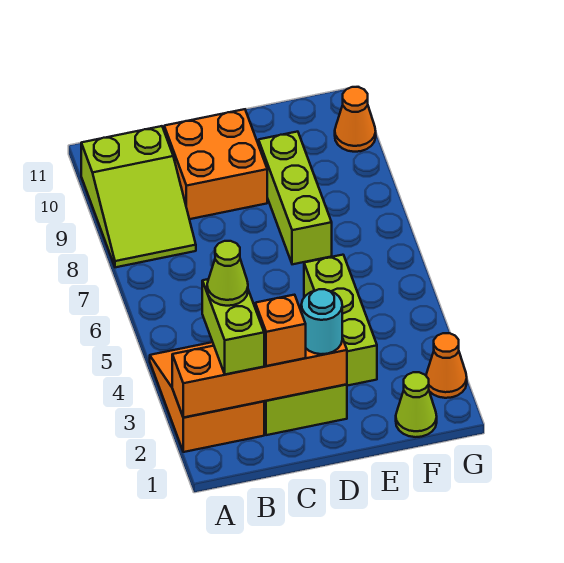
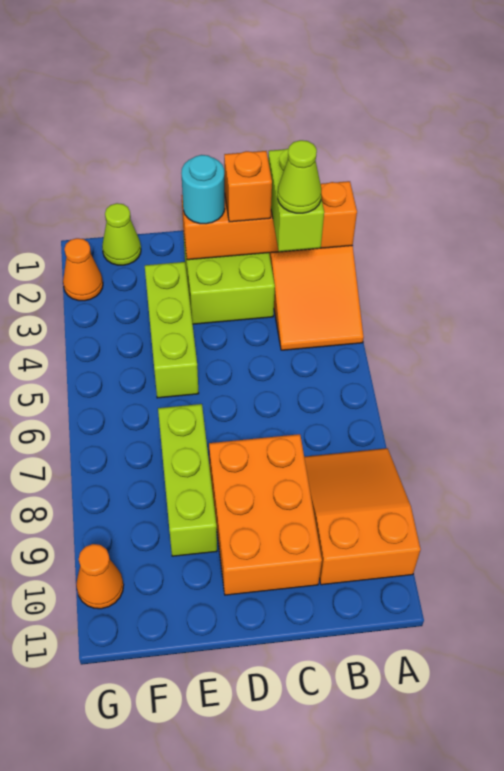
lime slope A8:B10 level 1 top 10 -> orange slope A8:B10 level 1 top 10
orange brick C9:D10 level 1 -> orange brick C8:D10 level 1

